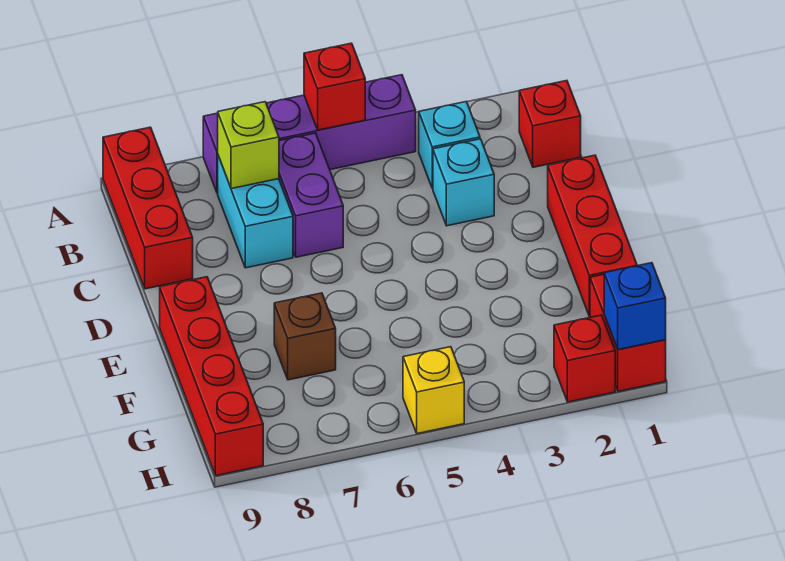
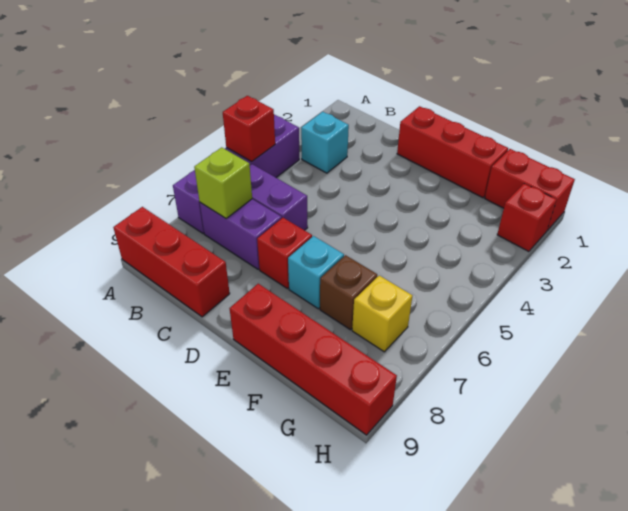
red brick B1 level 1 -> red brick D7 level 1
cyan brick B7:C7 level 1 -> purple brick B7:C7 level 1
cyan brick C3 level 1 -> cyan brick E7 level 1
blue brick H1 level 2 -> none
yellow brick H5 level 1 -> yellow brick G7 level 1

